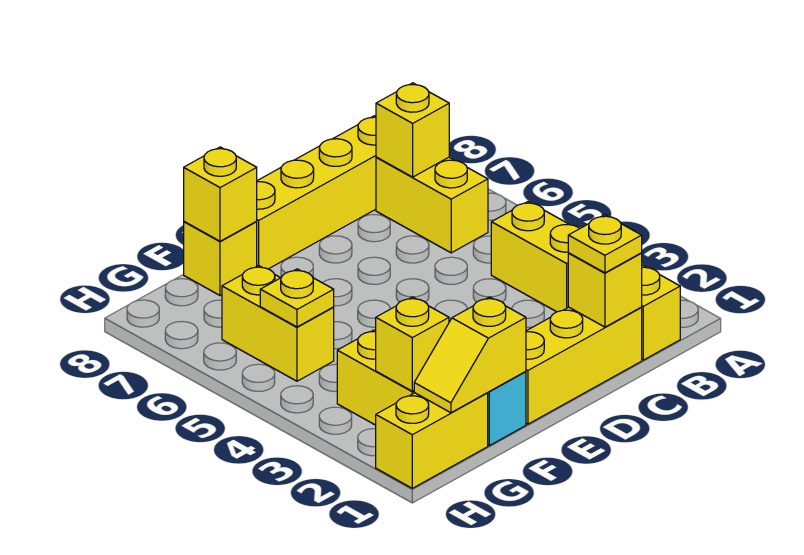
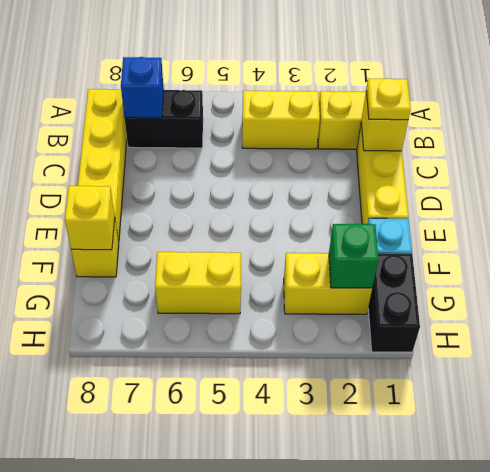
yellow brick B6:B7 level 1 -> black brick B6:B7 level 1
yellow brick B7 level 2 -> blue brick B7 level 2
yellow slope F1:G1 level 2 top F -> none
yellow brick G1:H1 level 1 -> black brick G1:H1 level 1
yellow brick G2 level 2 -> green brick G2 level 2
yellow plate G5 level 2 -> none

